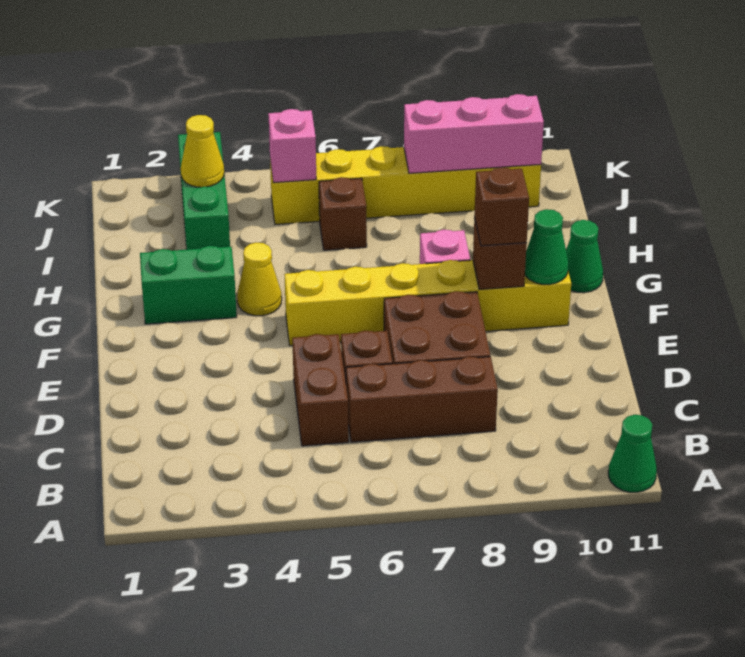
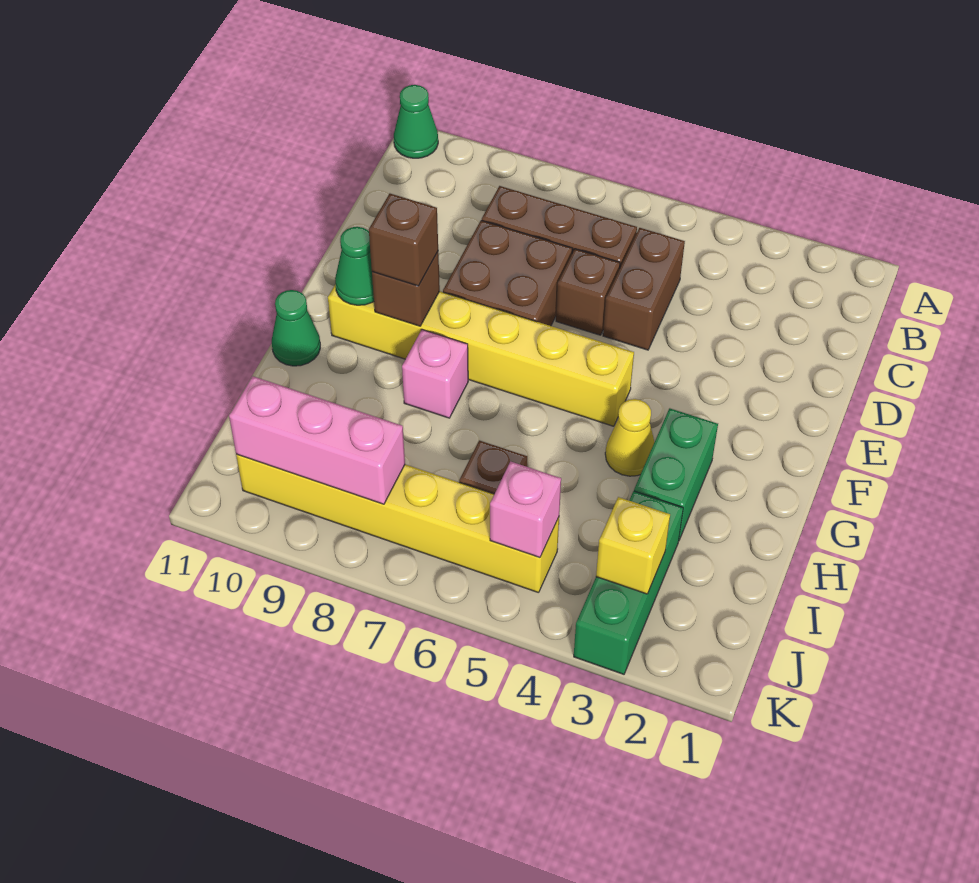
green brick G2:G3 level 1 -> green brick G3:H3 level 1
yellow cone J3 level 2 -> yellow brick J3 level 2

